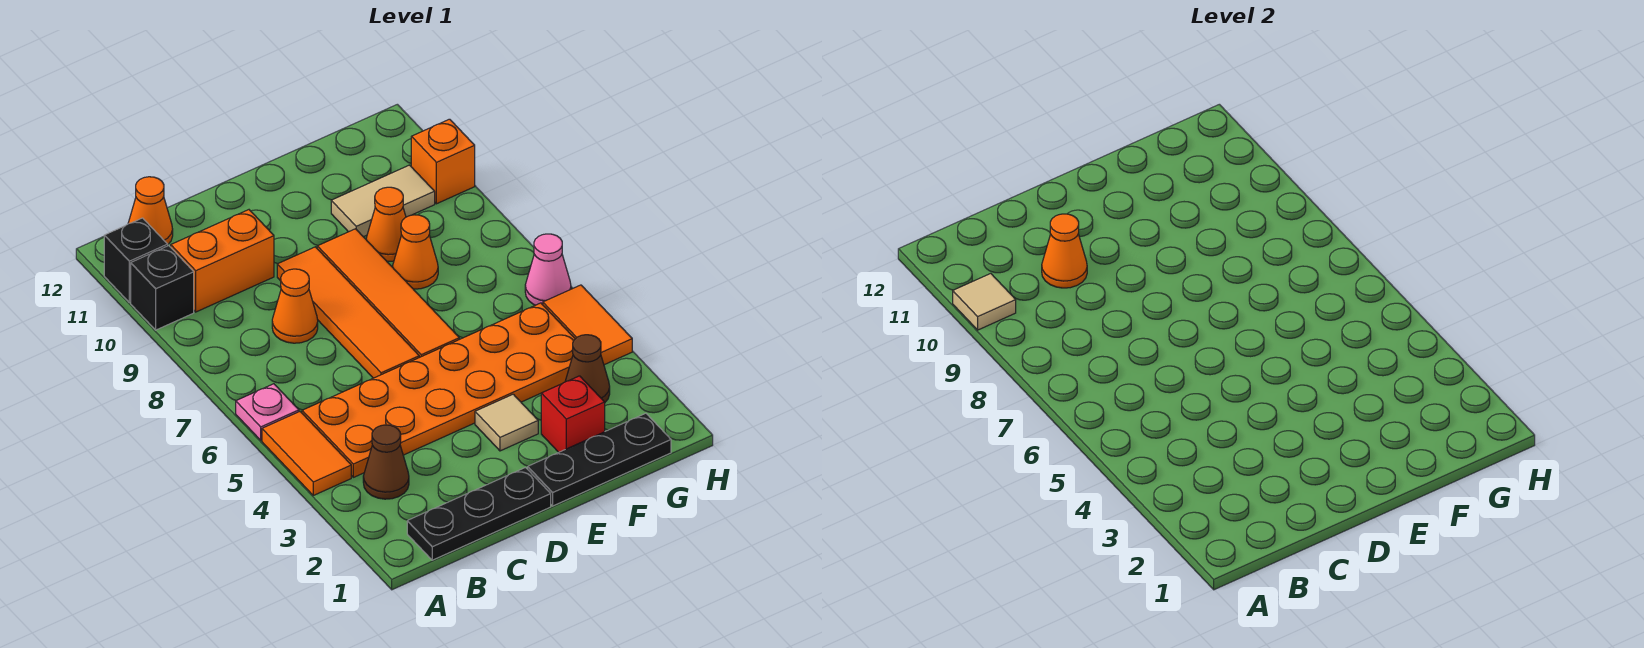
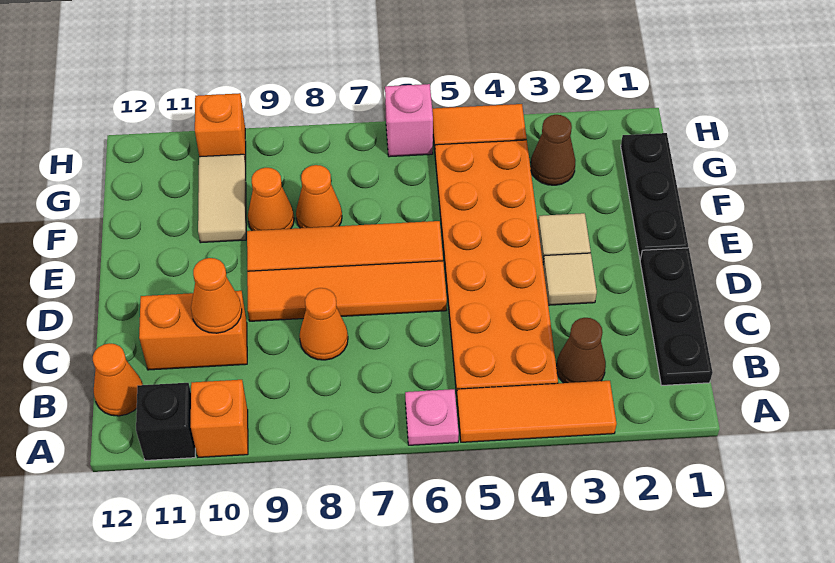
orange tile A4:A5 level 1 -> orange tile A3:A5 level 1
black brick A10 level 1 -> orange brick A10 level 1
tan tile A10 level 2 -> tan tile D3 level 1
orange brick B10:C10 level 1 -> orange brick C10:C11 level 1
red brick F2 level 1 -> none
pink cone H6 level 1 -> pink brick H6 level 1

